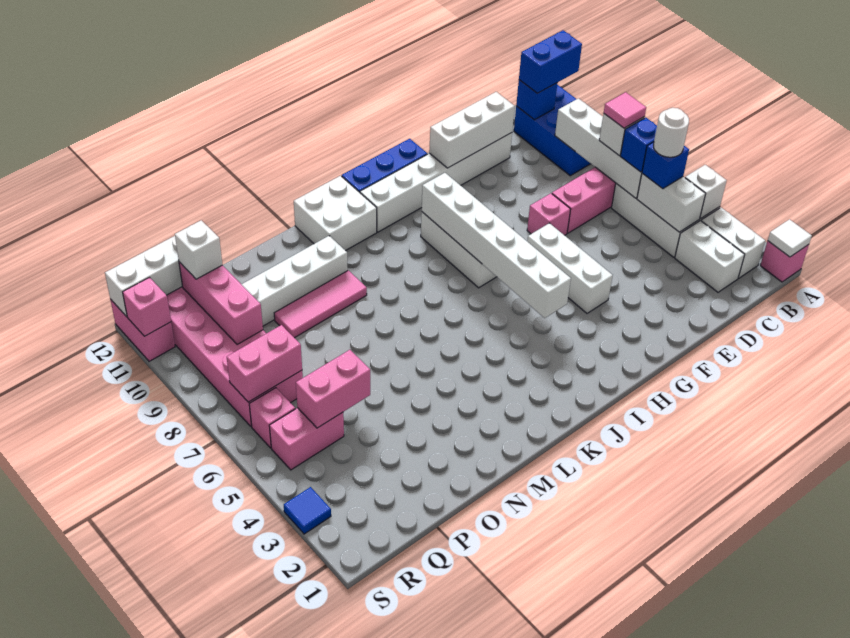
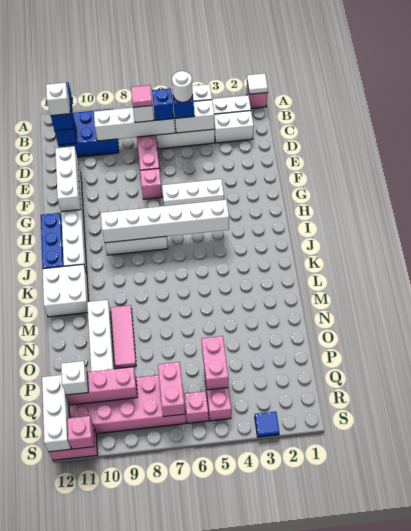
none -> white brick C11 level 4

